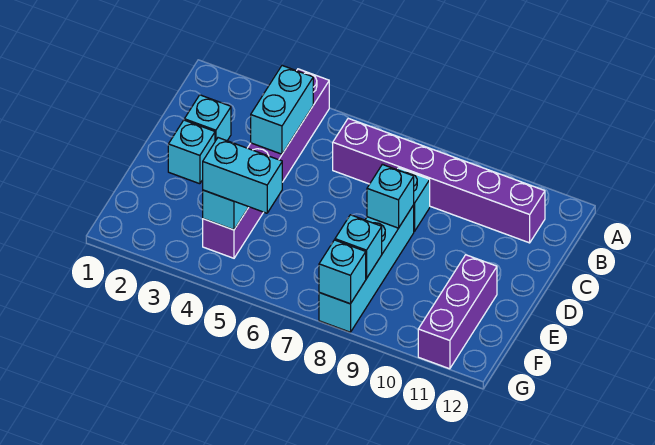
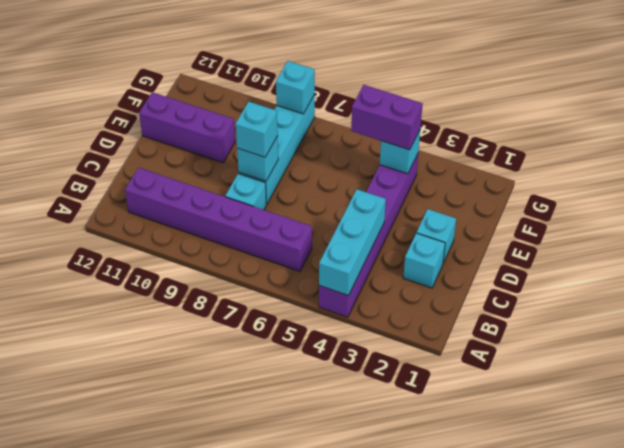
cyan brick B4:C4 level 2 -> cyan brick A4:C4 level 2
purple brick E11:G11 level 1 -> purple brick E10:E12 level 1
cyan brick F4:F5 level 3 -> purple brick F4:F5 level 3
cyan brick F8 level 2 -> cyan brick D8 level 3

